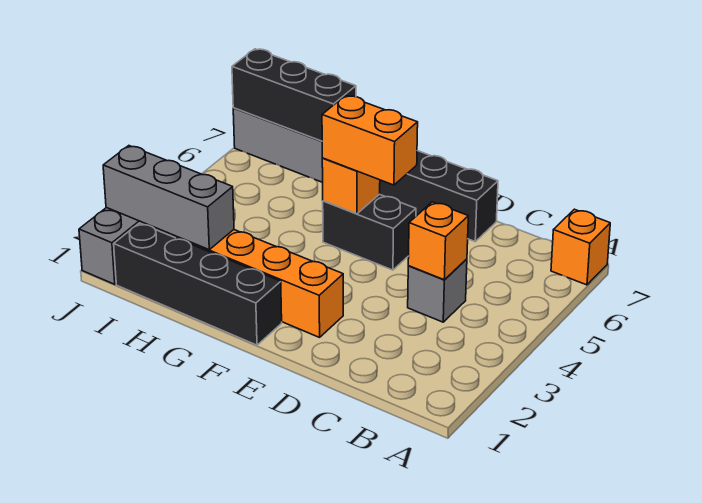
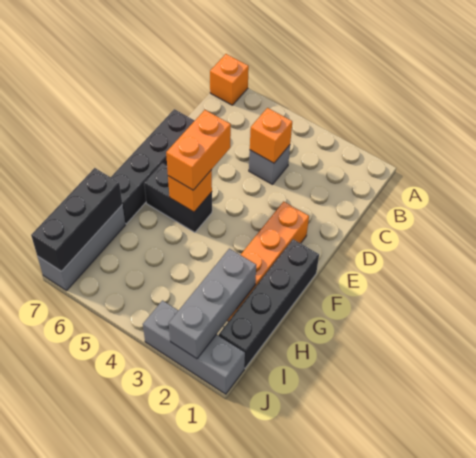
black brick E5:F5 level 1 -> black brick F5:F6 level 1

